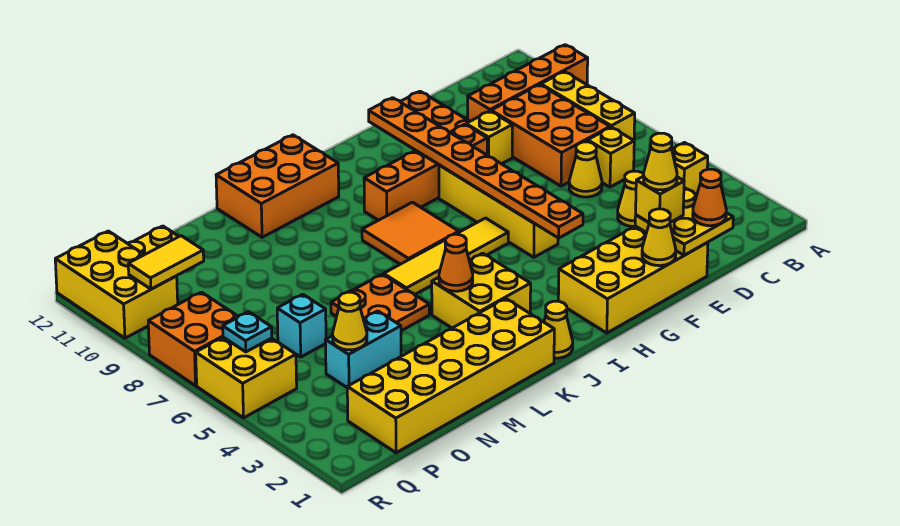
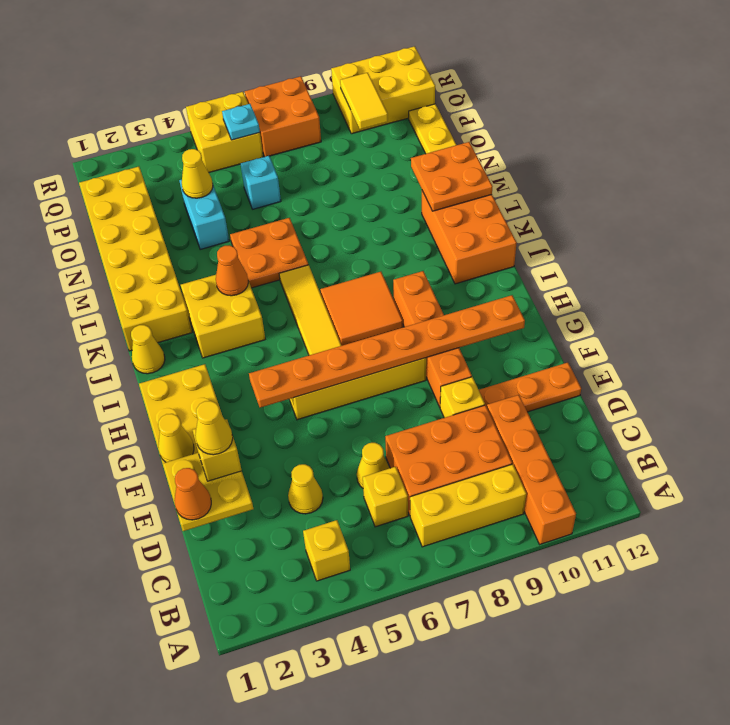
none -> orange plate L11:M12 level 2

